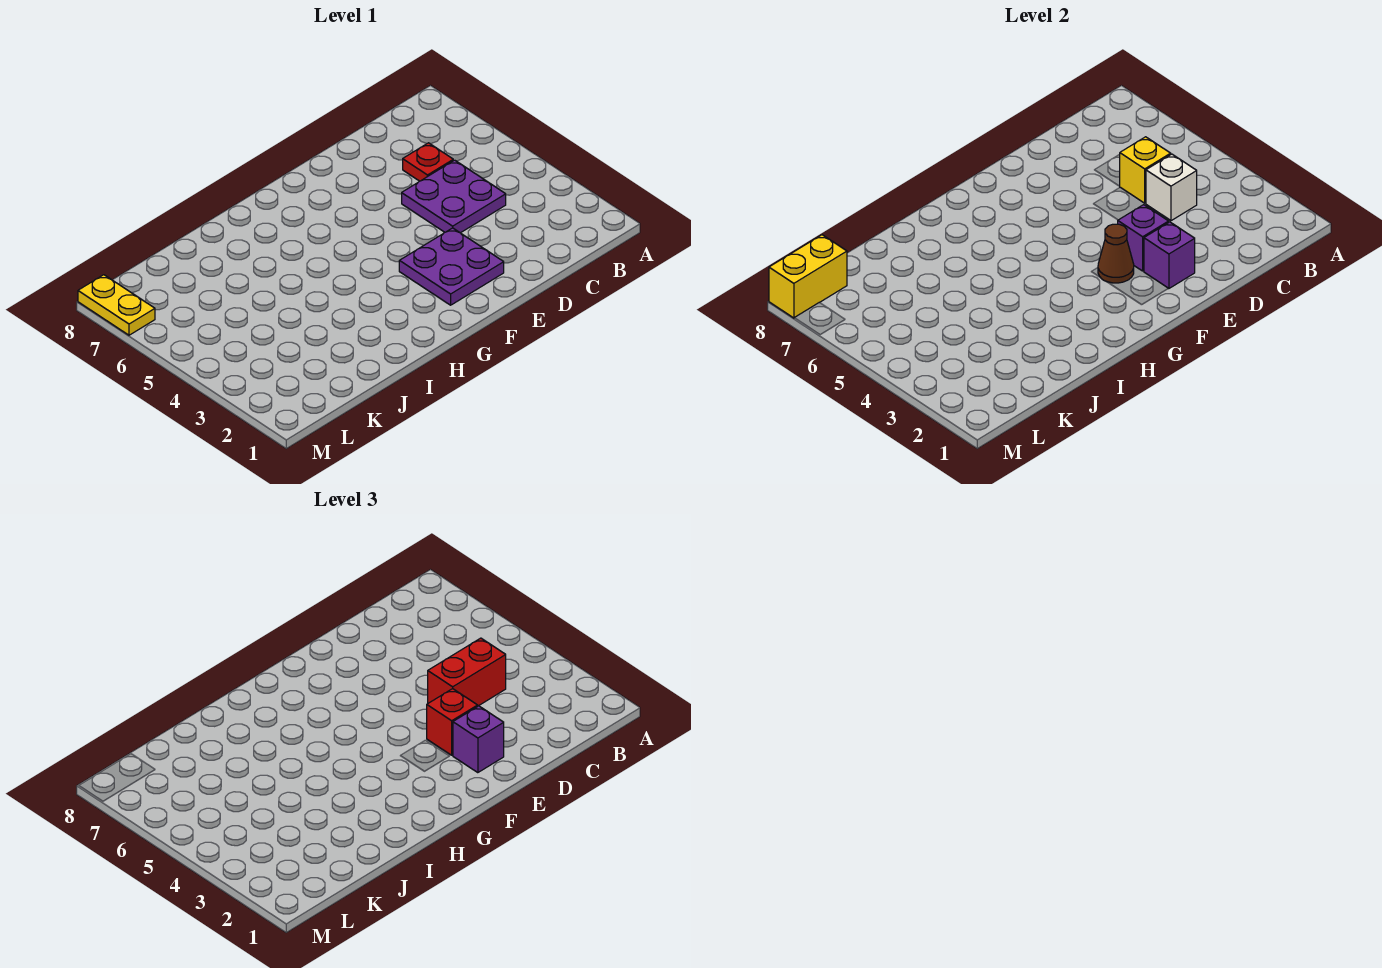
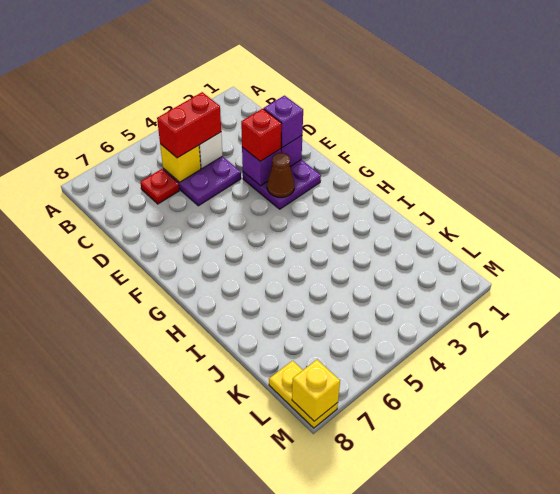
red brick C4:D4 level 3 -> red brick C4:C5 level 3
yellow brick L8:M8 level 2 -> yellow brick M8 level 2
yellow plate M7:M8 level 1 -> yellow plate L8:M8 level 1

